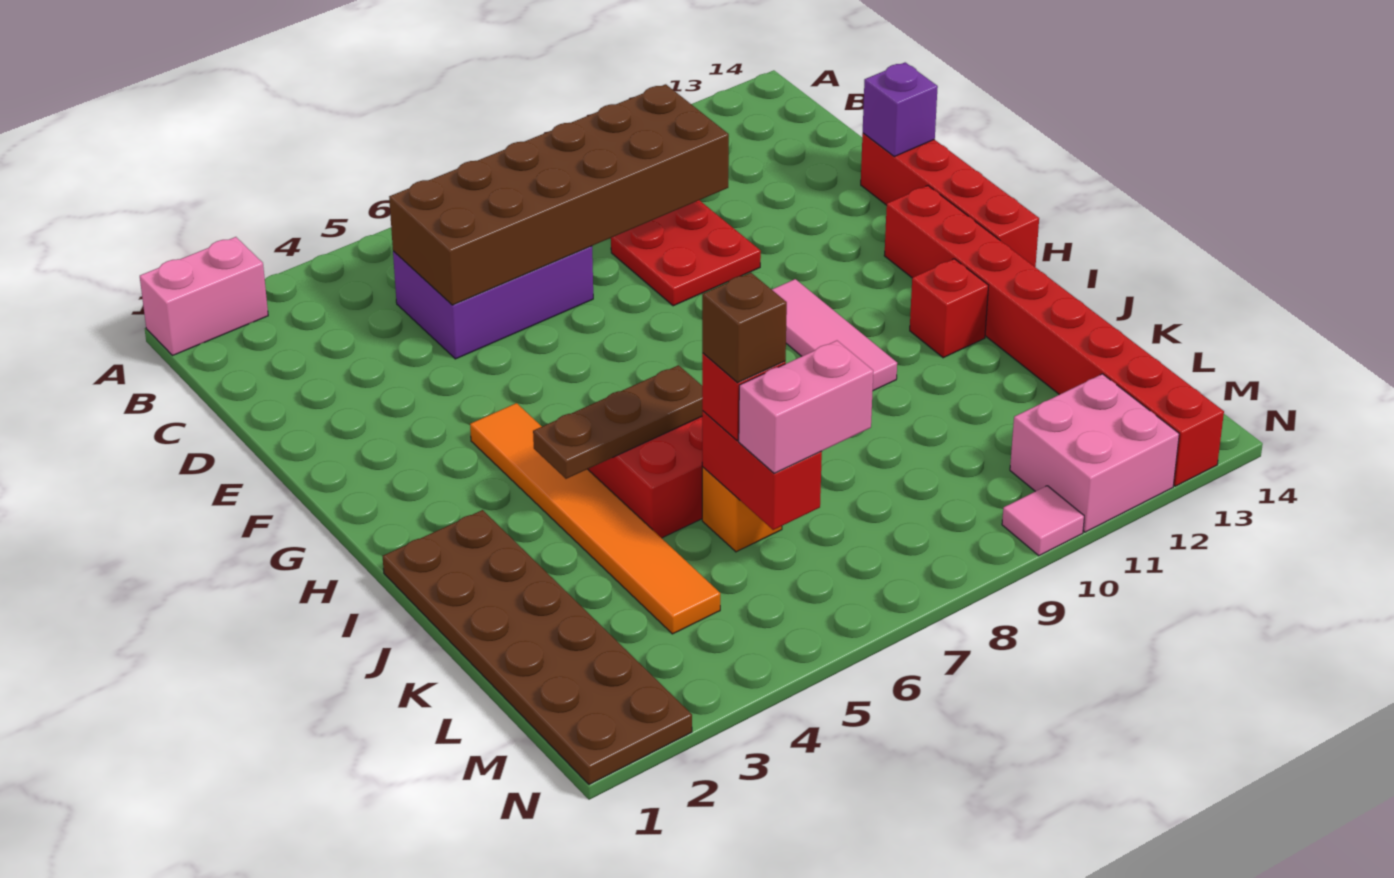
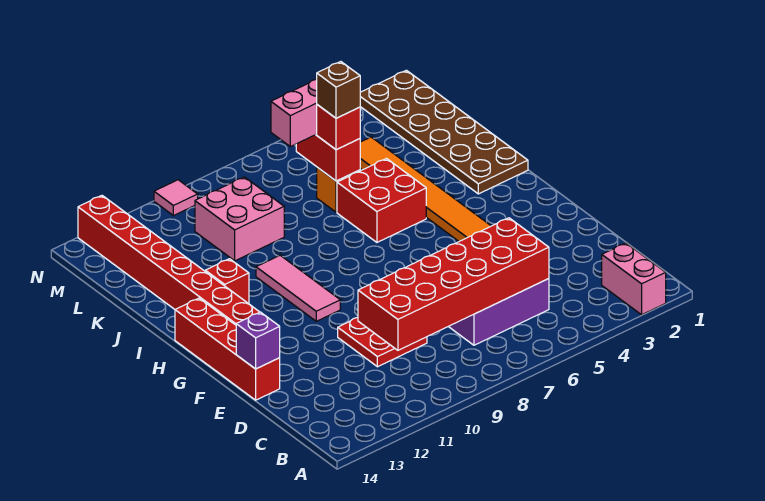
pink brick A1:A2 level 1 -> pink brick A2:B2 level 1
brown brick C5:D10 level 2 -> red brick C5:D10 level 2
brown plate I4:I6 level 2 -> none
pink brick M11:N12 level 1 -> pink brick K9:L10 level 1

